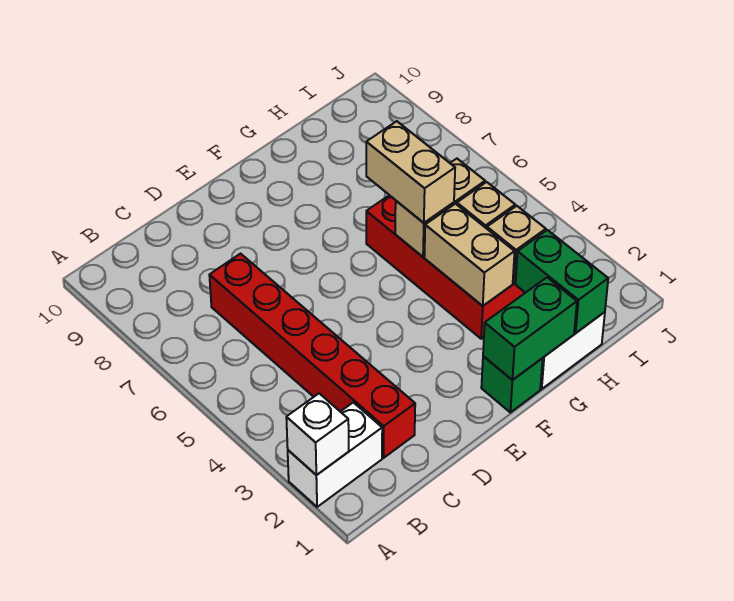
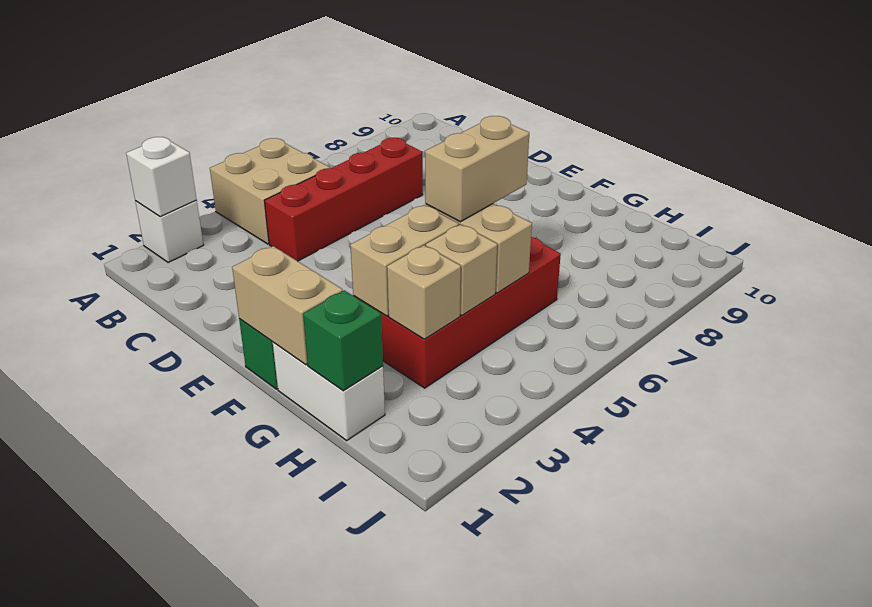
white brick A2:B2 level 1 -> white brick A2 level 1
none -> tan brick A4:B5 level 1
red brick C2:C7 level 1 -> red brick C4:C7 level 1
green brick F1:G1 level 2 -> tan brick F1:G1 level 2
green brick H1:H2 level 2 -> green brick H1 level 2

